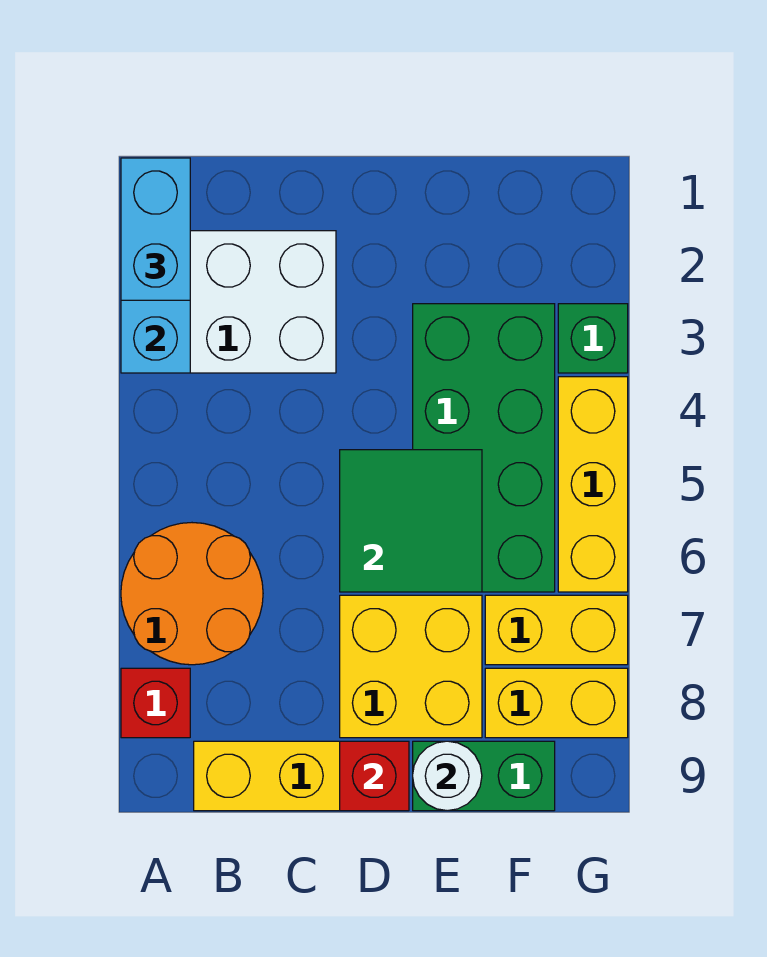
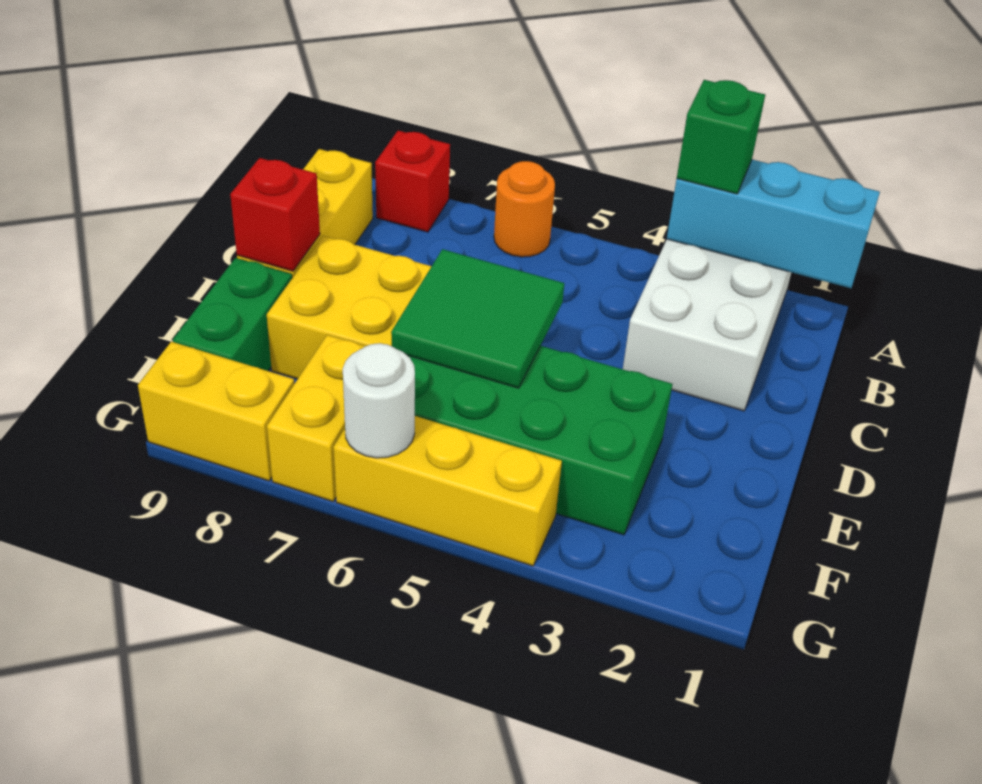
cyan brick A1:A2 level 3 -> none
orange round brick A6:B7 level 1 -> orange round brick A6 level 1
white round brick E9 level 2 -> white round brick G6 level 2
yellow brick F8:G8 level 1 -> yellow brick G8:G9 level 1
green brick G3 level 1 -> green brick A3 level 3

